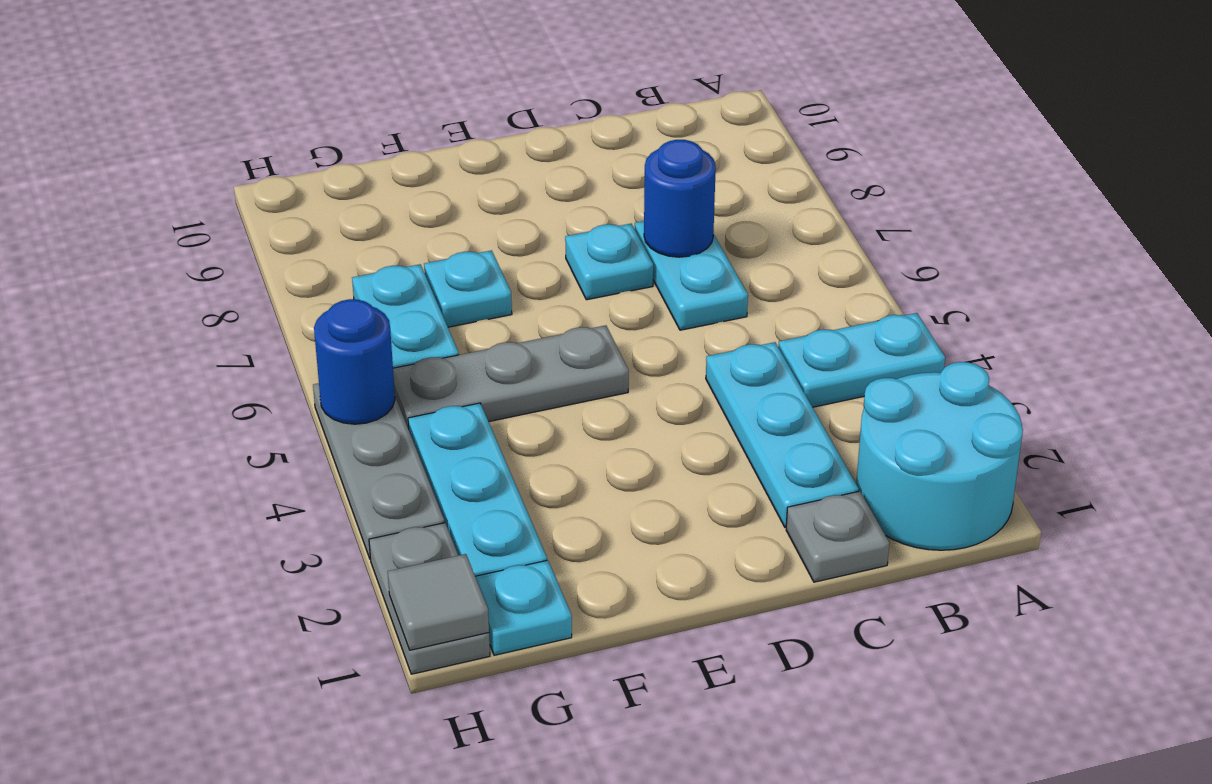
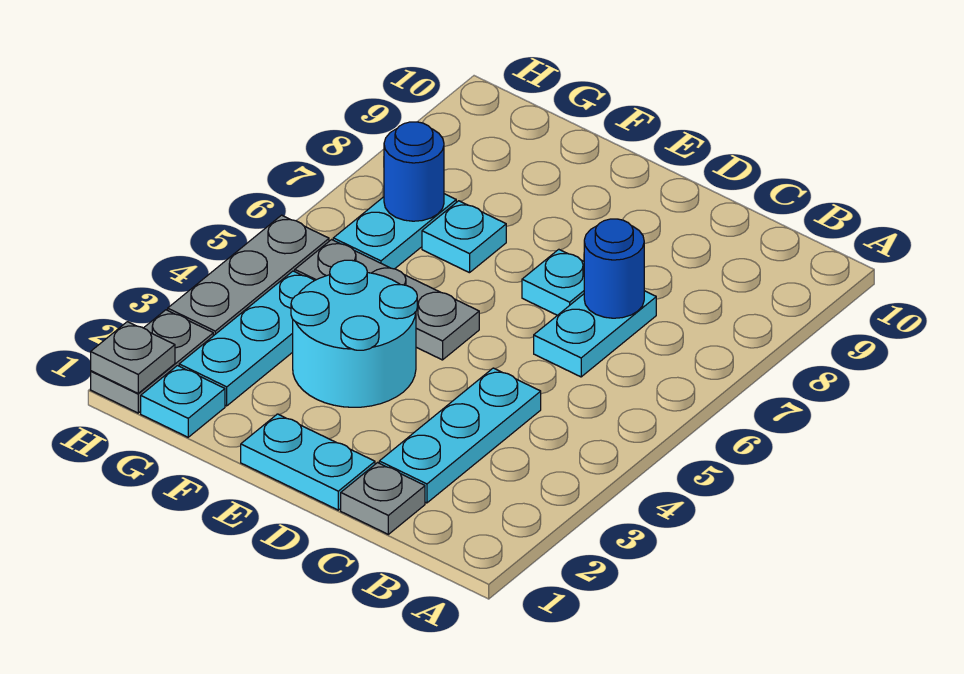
cyan round brick A1:B2 level 1 -> cyan round brick E3:F4 level 1
cyan plate A4:B4 level 1 -> cyan plate D1:E1 level 1
grey tile H1 level 2 -> grey plate H1 level 2
blue round brick H5 level 2 -> blue round brick G7 level 2

